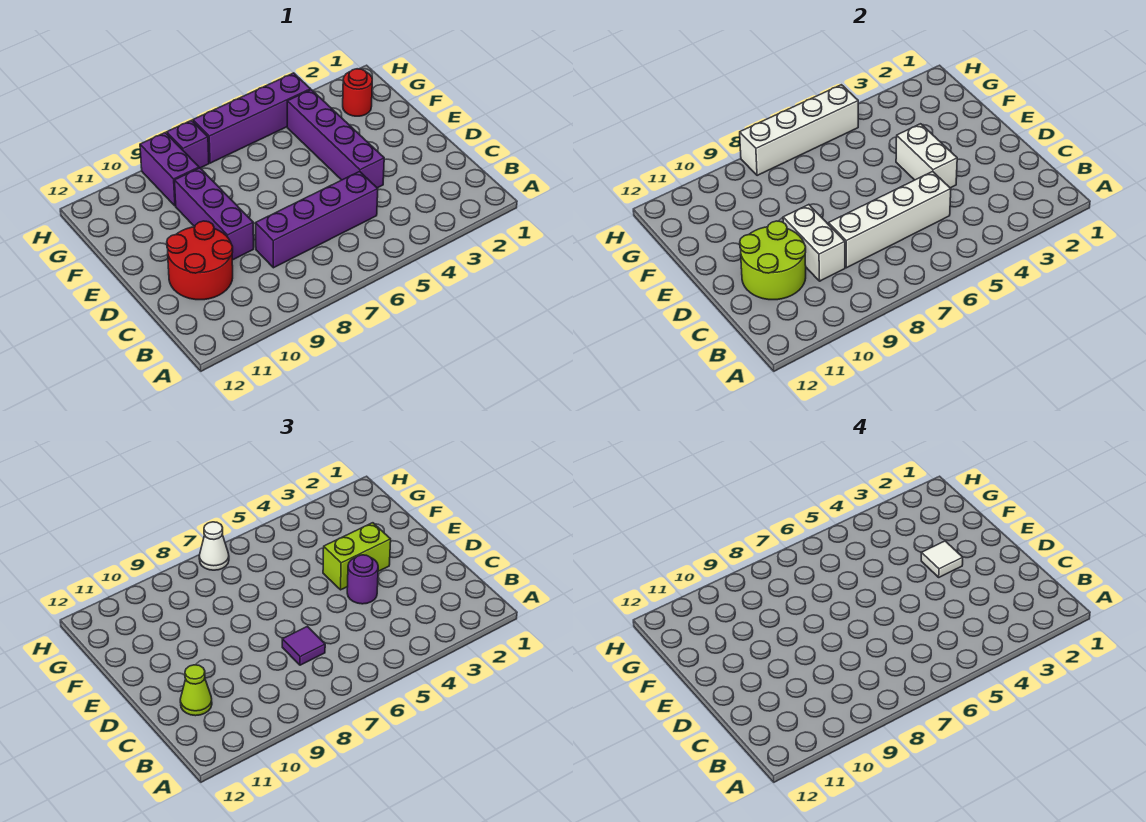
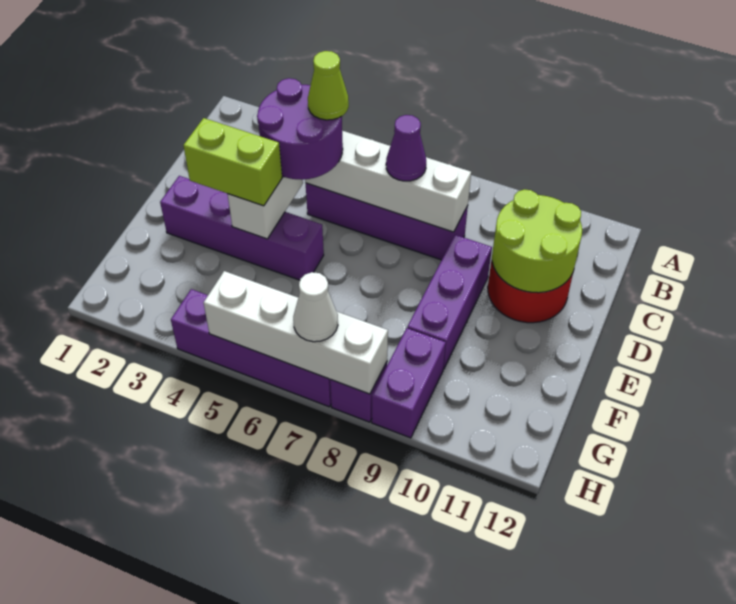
purple tile C7 level 3 -> purple cone C7 level 3
white brick C9:D9 level 2 -> none
lime cone C11 level 3 -> lime cone C5 level 4
purple brick D4:G4 level 1 -> purple brick E2:E5 level 1
purple round brick D4 level 3 -> purple round brick C4:D5 level 3
white tile E3 level 4 -> none
red round brick G2 level 1 -> none

